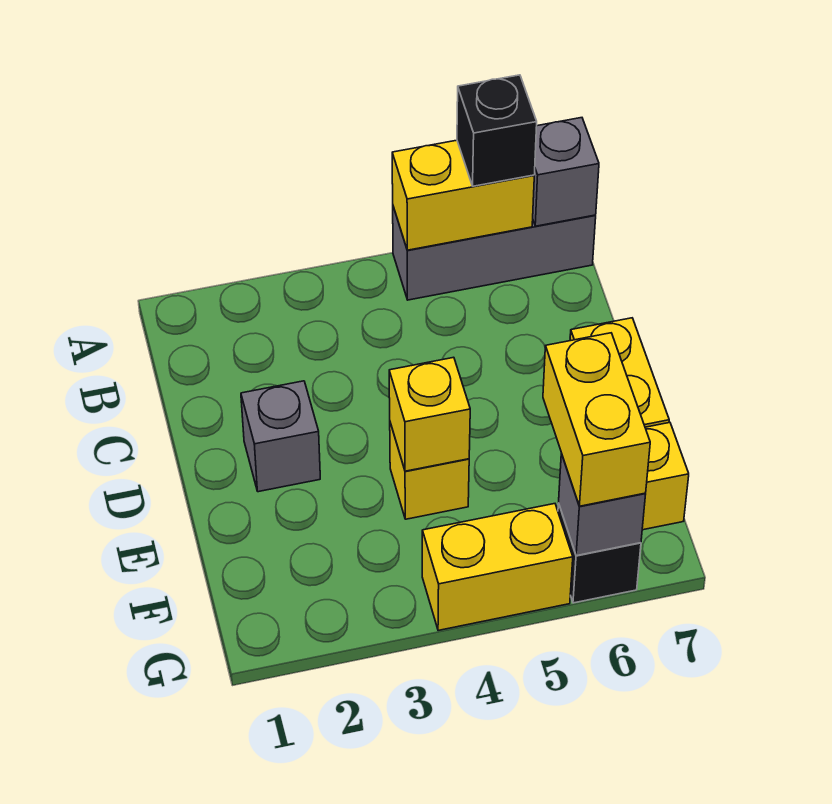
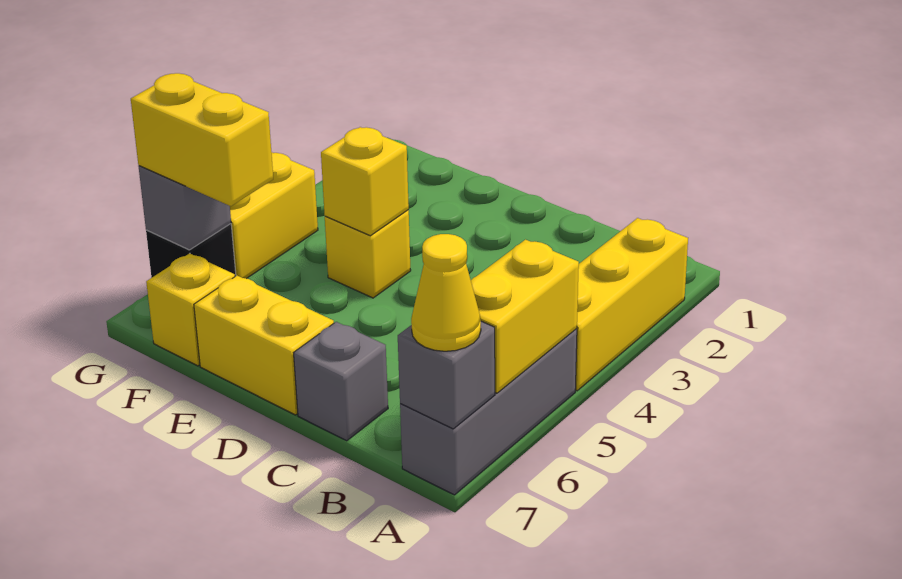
none -> yellow brick A2:A4 level 1
black brick A6 level 3 -> none
none -> yellow cone A7 level 3
grey brick D2 level 1 -> grey brick C7 level 1

